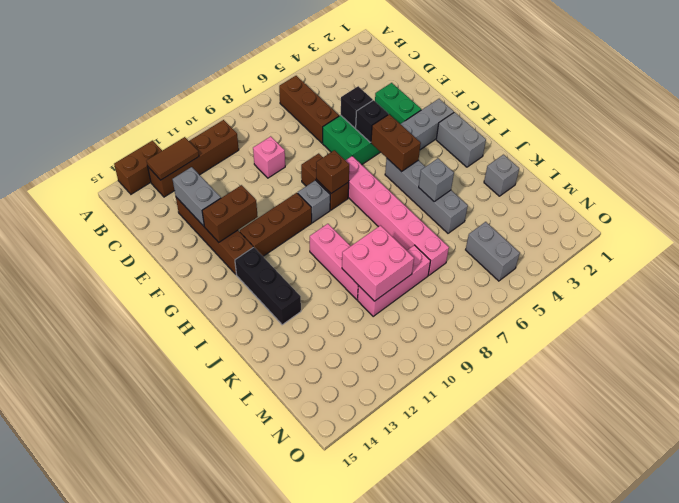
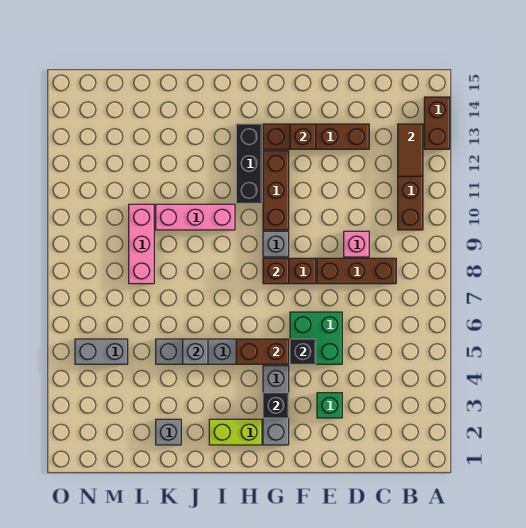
brown brick B6:D6 level 1 -> brown brick C8:E8 level 1
grey brick D13:E13 level 2 -> none
green brick E3:F3 level 1 -> green brick E3 level 1
black brick E5 level 2 -> black brick G3 level 2
brown brick F12:F13 level 2 -> brown brick F13 level 2
pink brick G7:L7 level 1 -> none
grey brick H2:I2 level 1 -> lime brick H2:I2 level 1
black brick H13:J13 level 1 -> black brick H11:H13 level 1
pink brick K9:L10 level 2 -> none

